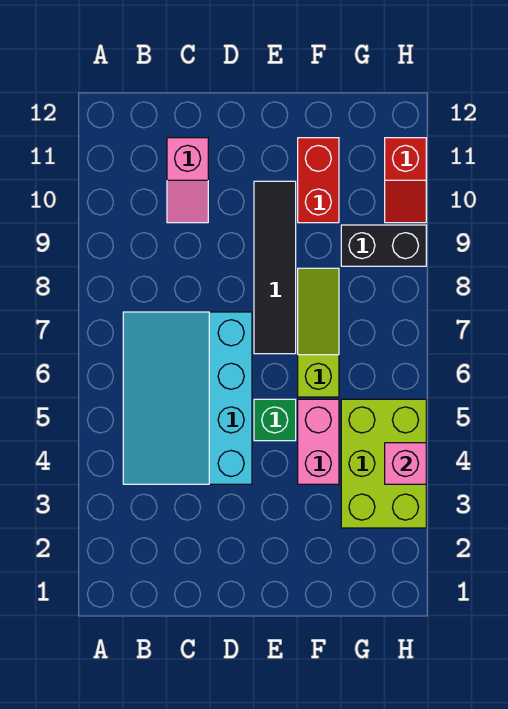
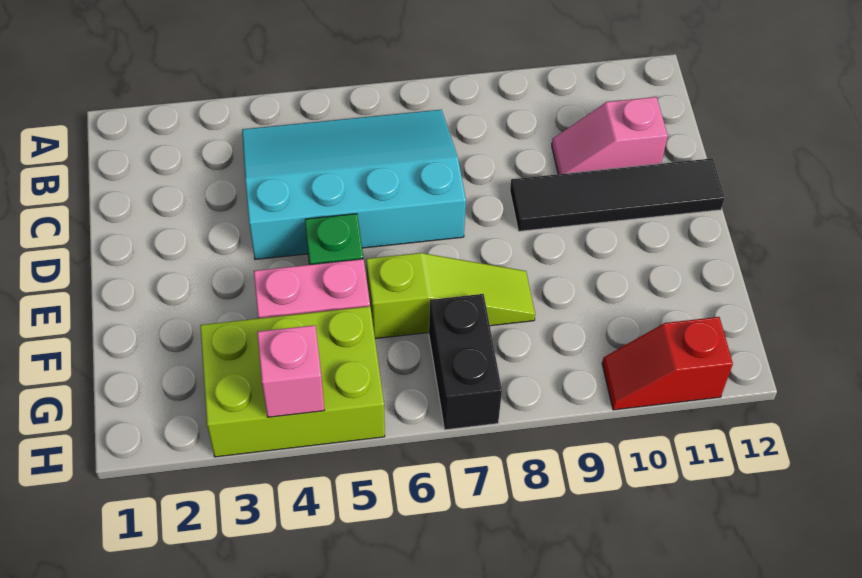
black tile E7:E10 level 1 -> black tile D9:D12 level 1
red brick F10:F11 level 1 -> none
black brick G9:H9 level 1 -> black brick G7:H7 level 1

